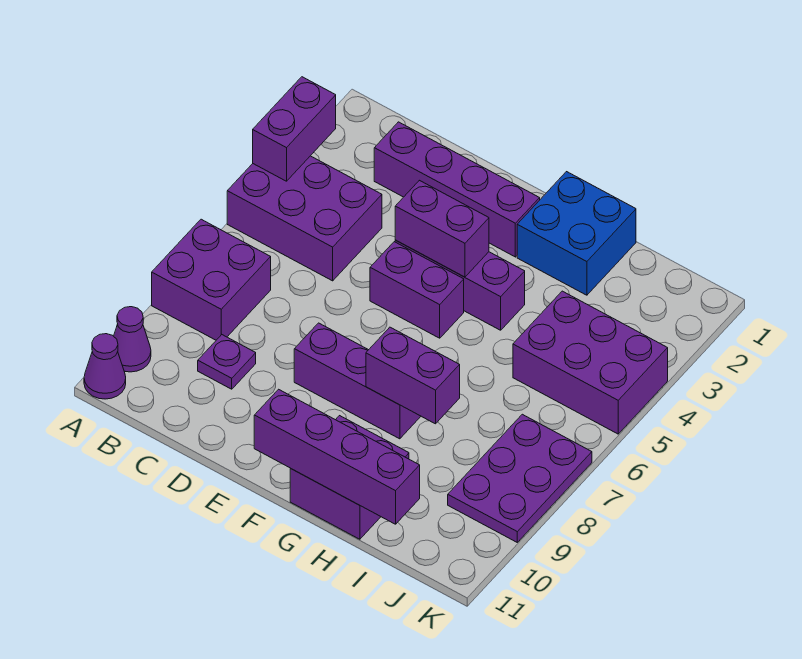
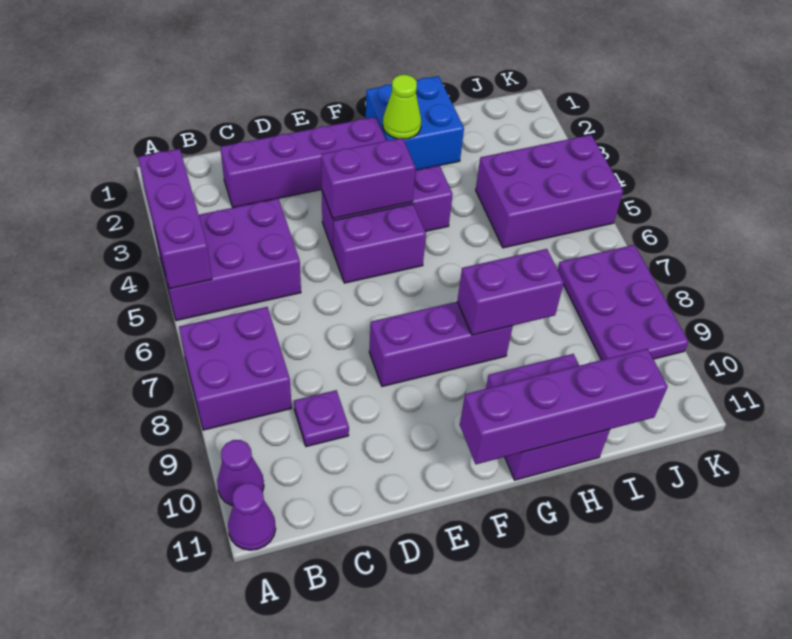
purple brick A3:A4 level 2 -> purple brick A3:A5 level 2
none -> lime cone G2 level 2

